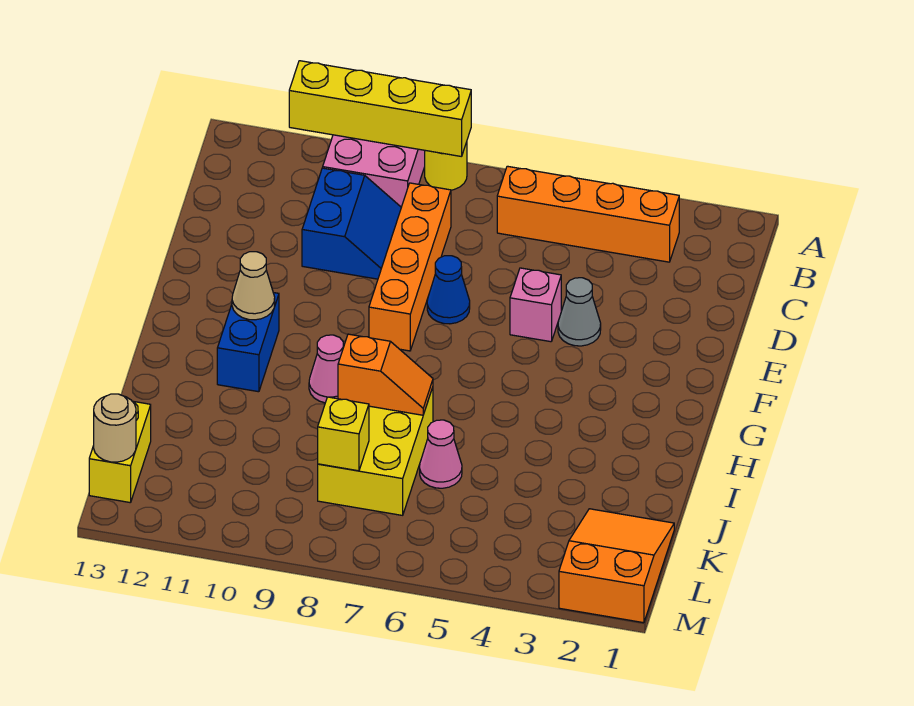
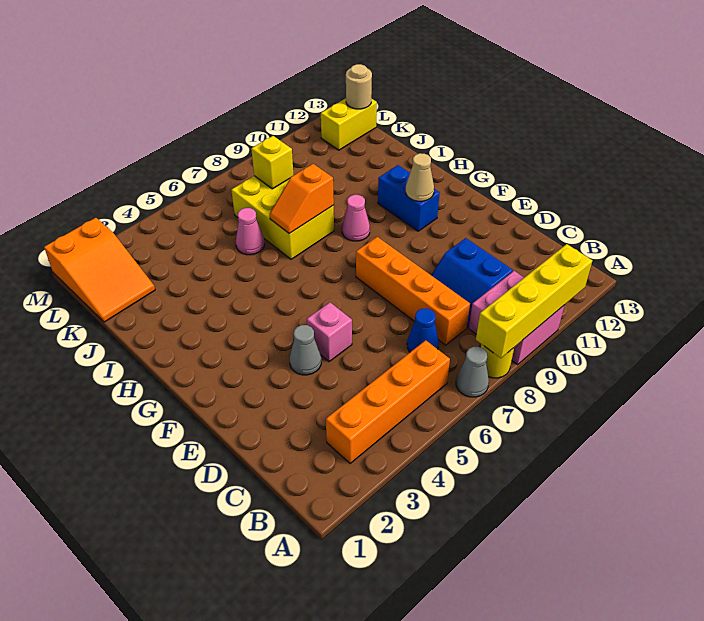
none -> grey cone A7 level 1
blue cone E7 level 1 -> blue cone C7 level 1
yellow brick K13:L13 level 1 -> yellow brick L12:L13 level 1

